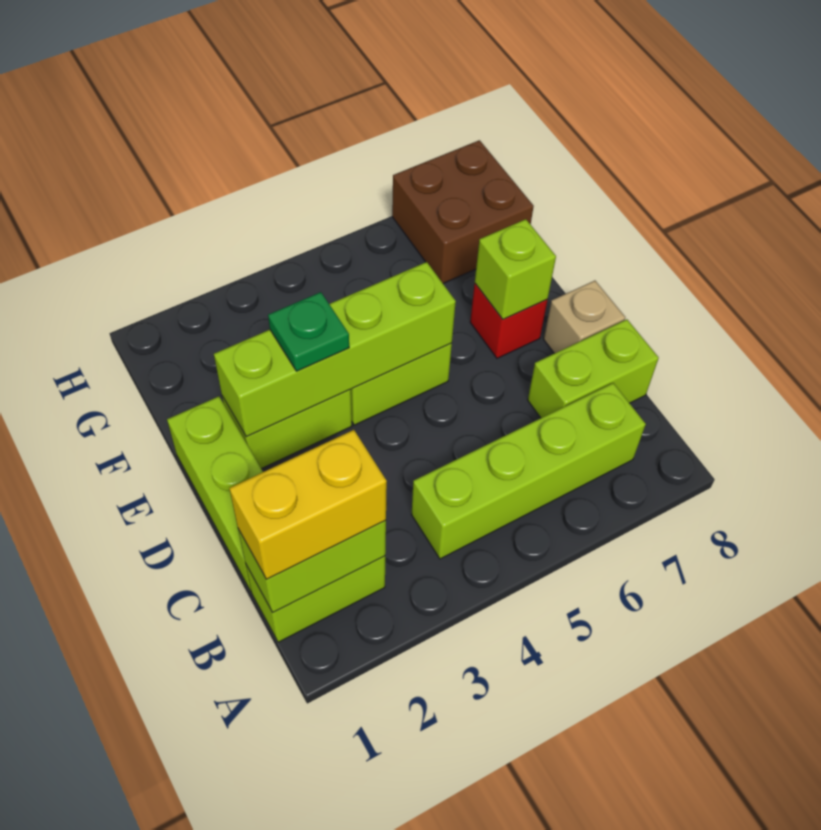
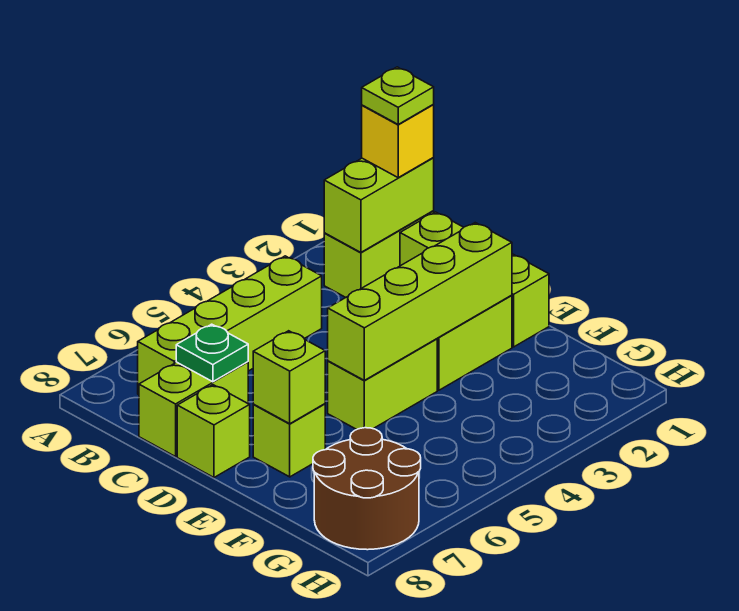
yellow brick B1:B2 level 3 -> yellow brick B1 level 3
none -> lime plate B1 level 4
tan brick D8 level 1 -> lime brick D8 level 1
green plate E3 level 3 -> green plate C7 level 2
red brick E7 level 1 -> lime brick E7 level 1
brown brick G7:H8 level 1 -> brown round brick G7:H8 level 1

